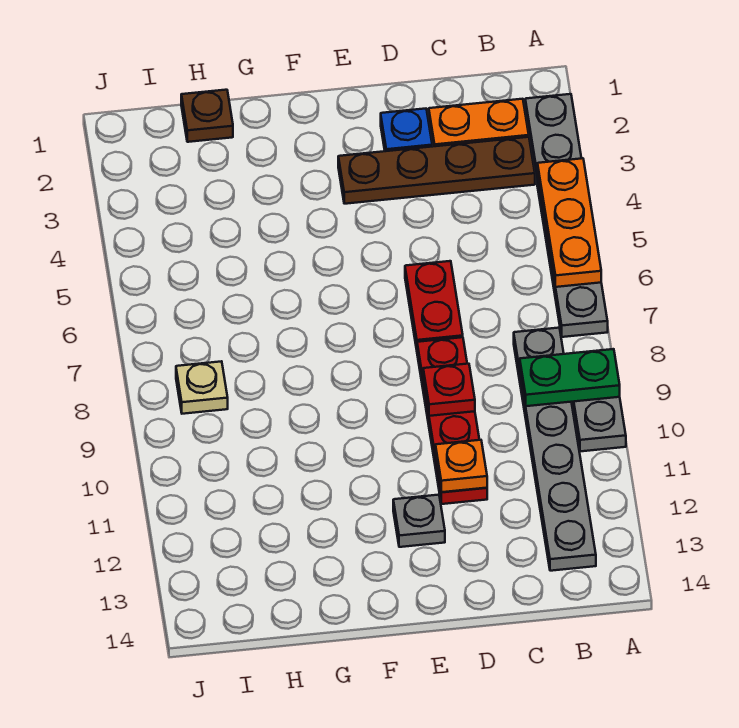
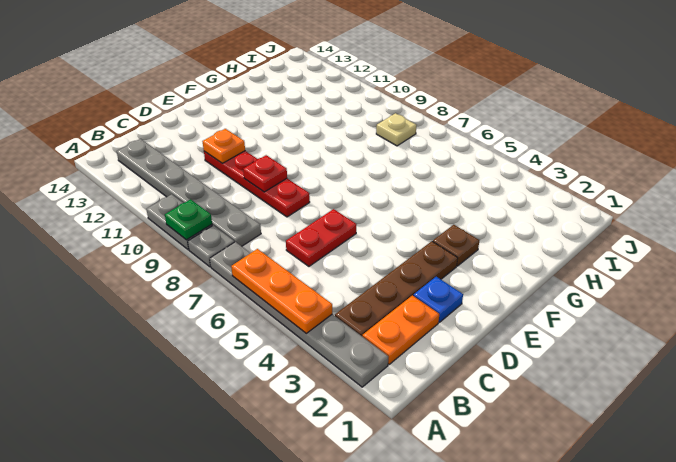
green plate A9:B9 level 2 -> green plate A9 level 2
red plate D6:D7 level 1 -> red plate C6:D6 level 1
grey plate E12 level 1 -> grey plate A8 level 1
brown plate H1 level 1 -> brown plate F3 level 1

